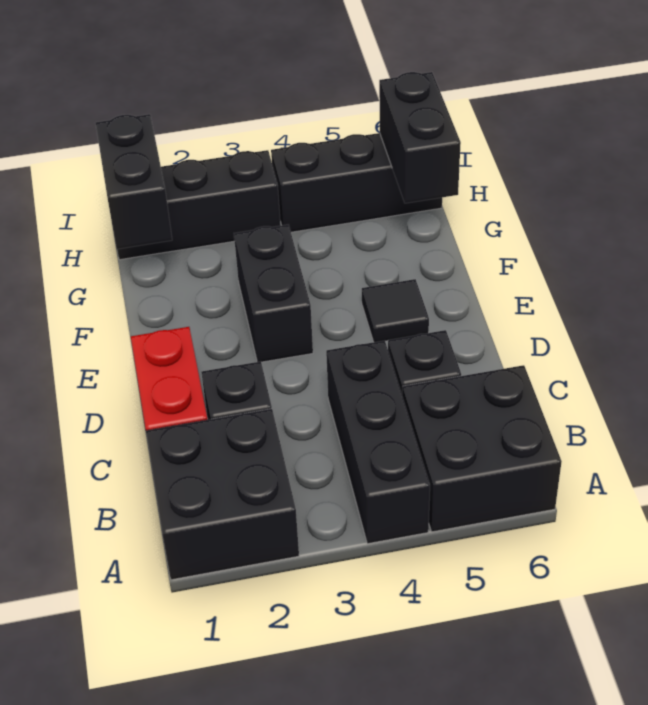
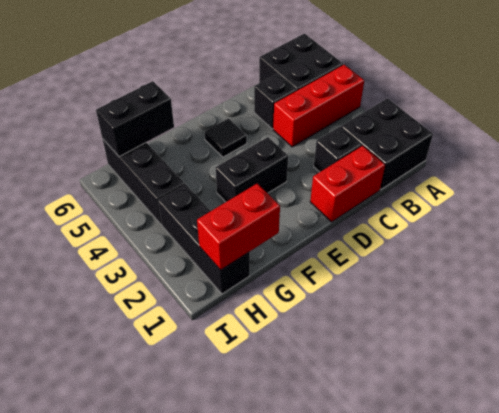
black brick A4:C4 level 1 -> red brick A4:C4 level 1
black brick G1:H1 level 2 -> red brick G1:H1 level 2

